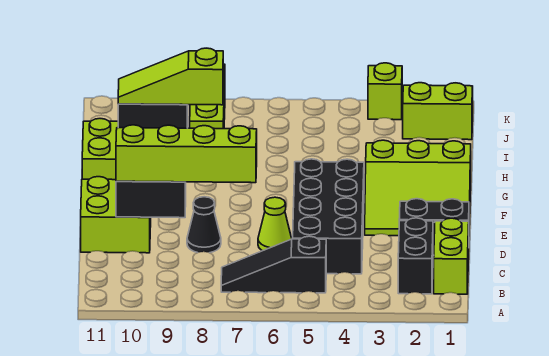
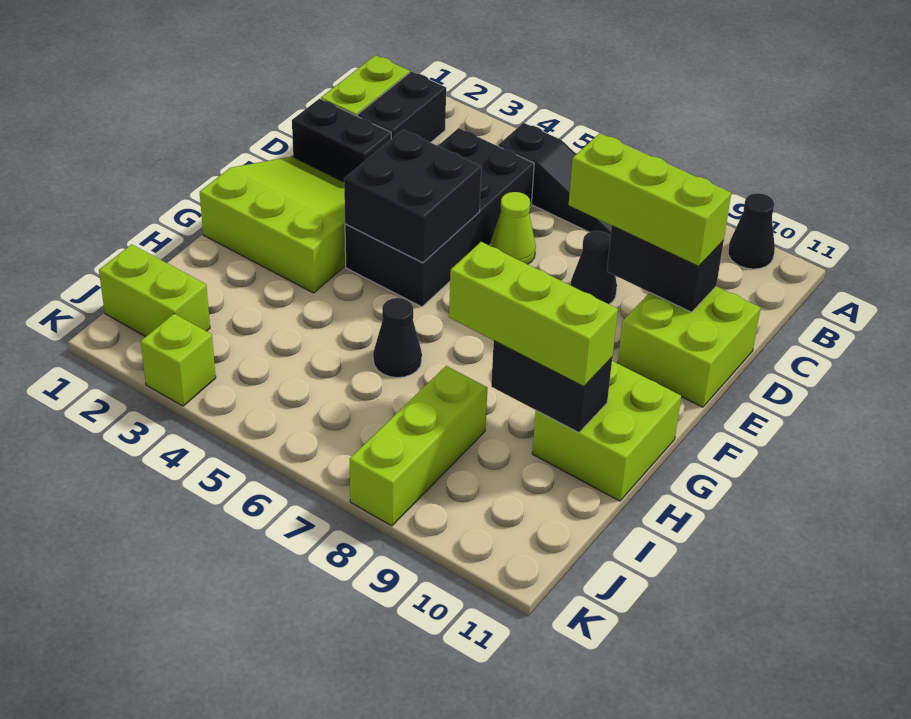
none -> black cone A10 level 1
lime brick D7:D10 level 3 -> lime brick D8:D10 level 3
none -> black brick E4:F5 level 2
none -> black cone H6 level 1
lime slope H8:H10 level 3 top 8 -> lime brick H8:H10 level 3

